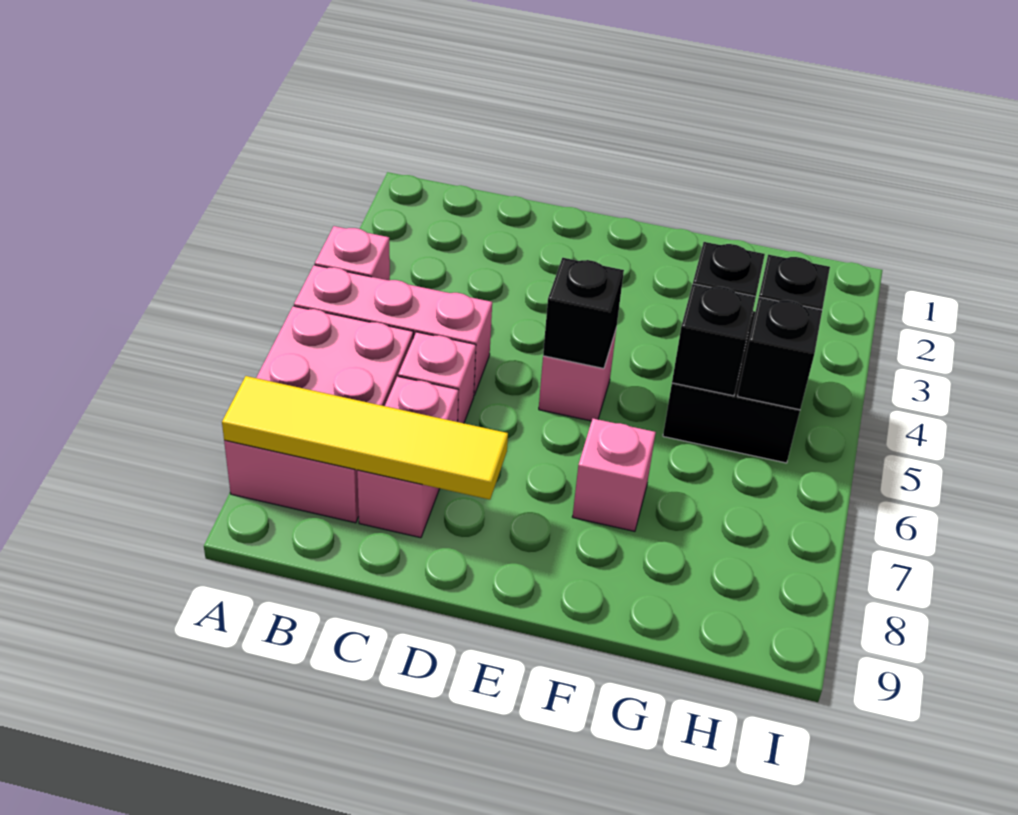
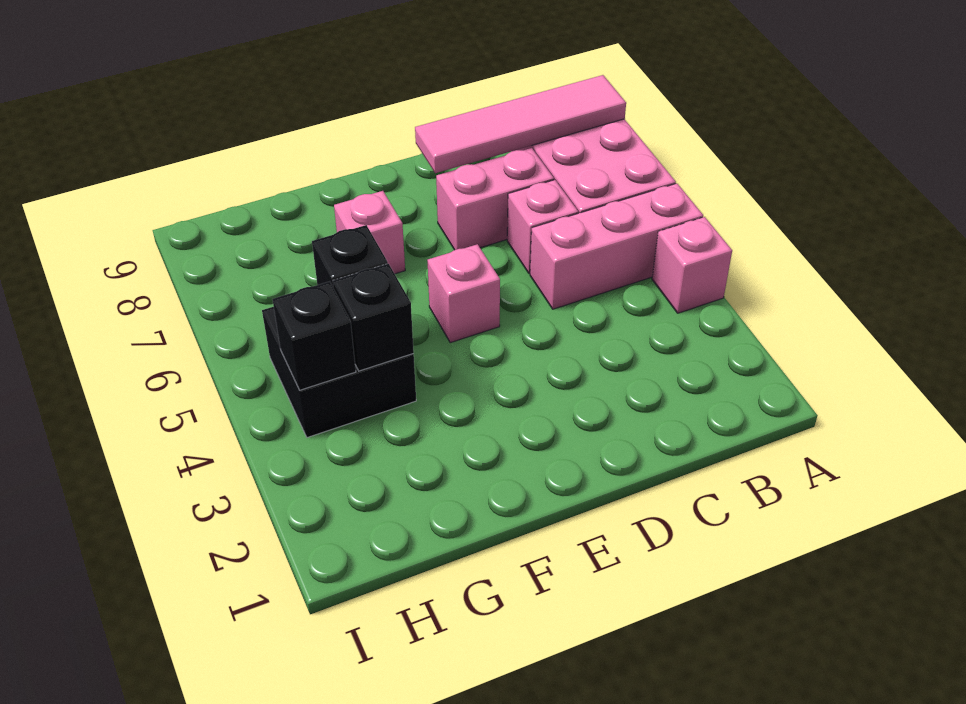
yellow tile A8:D8 level 2 -> pink tile A8:D8 level 2
pink brick C7:C8 level 1 -> pink brick C7:D7 level 1
black brick E5 level 2 -> none
black brick H5 level 2 -> none

